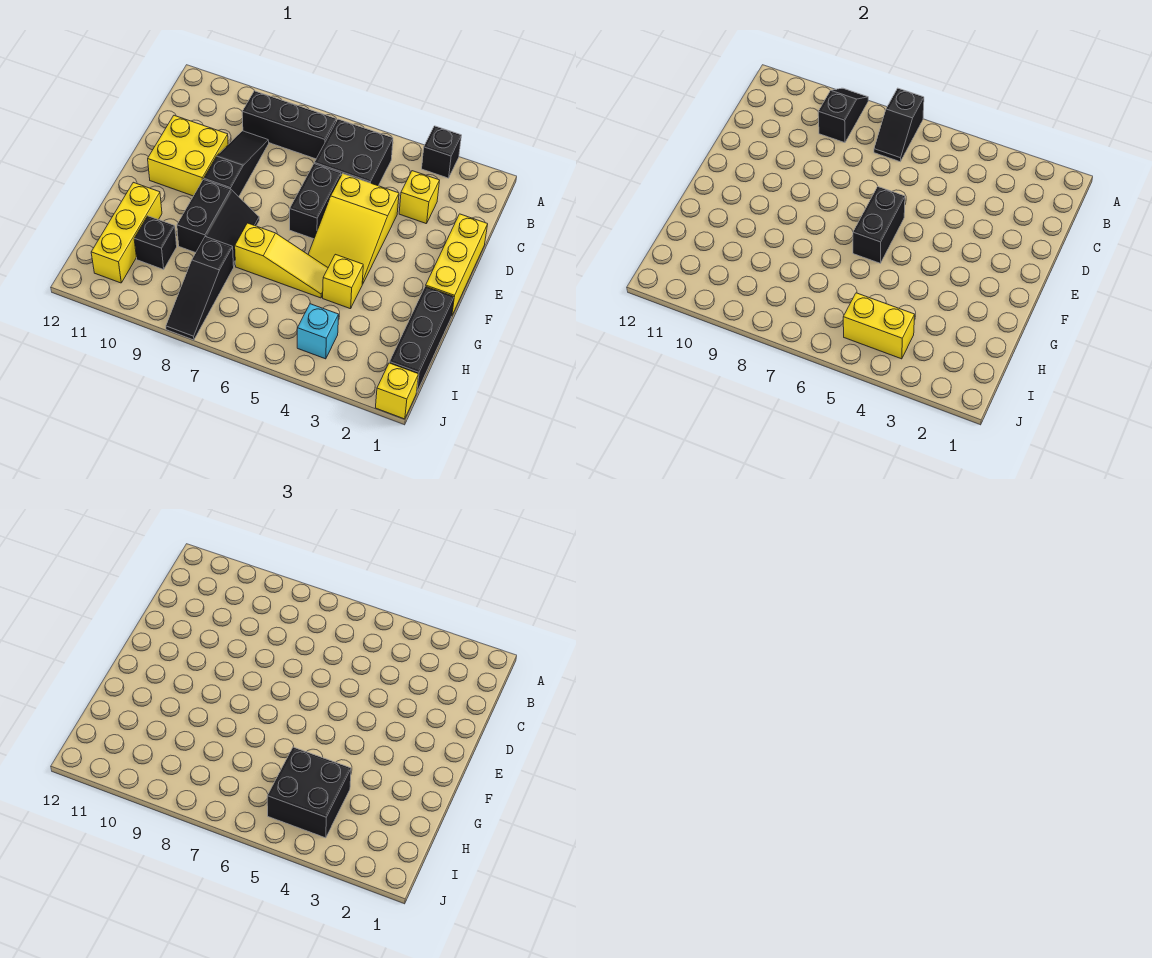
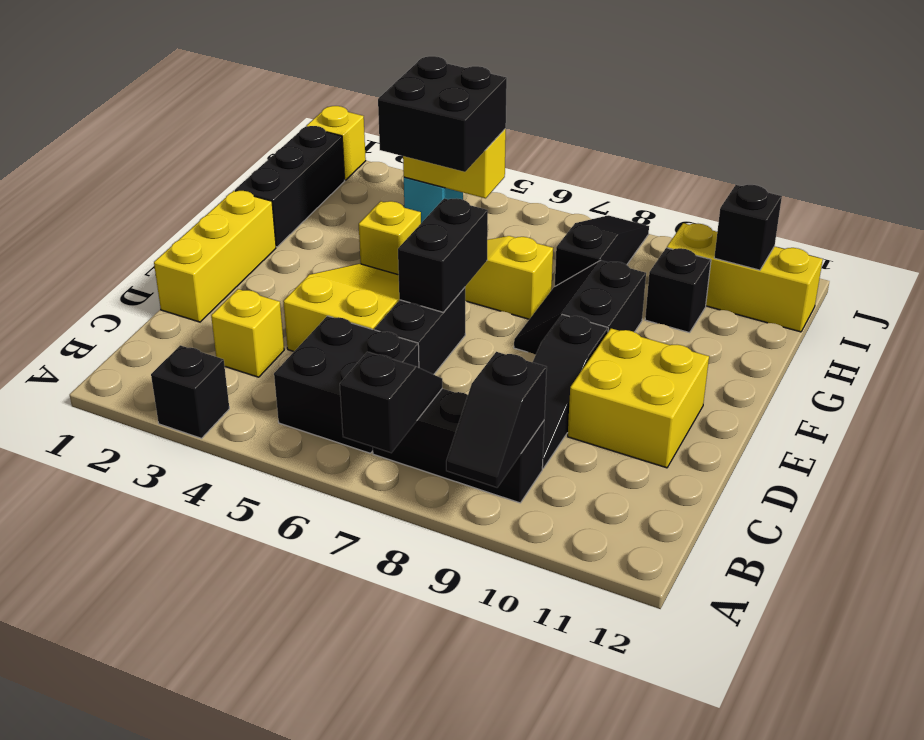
yellow brick G11:I11 level 1 -> yellow brick I10:I12 level 1
none -> black brick I11 level 2

